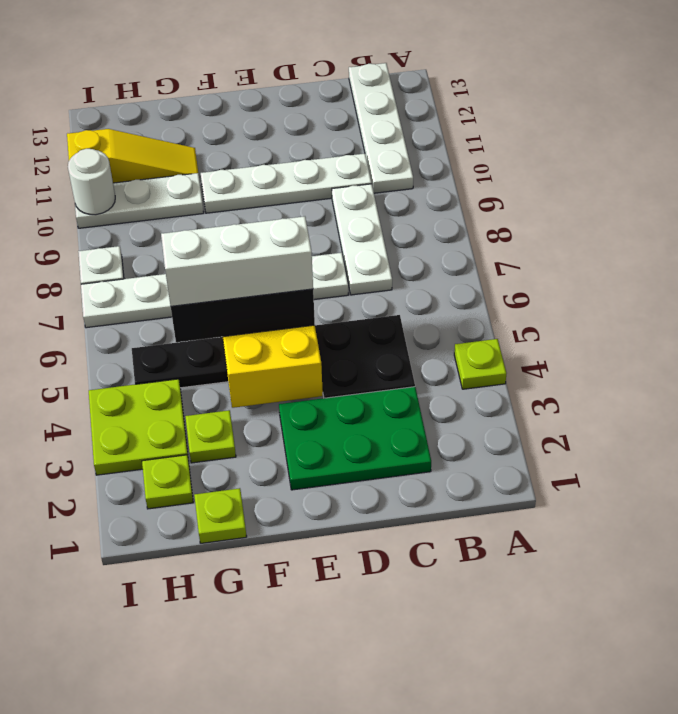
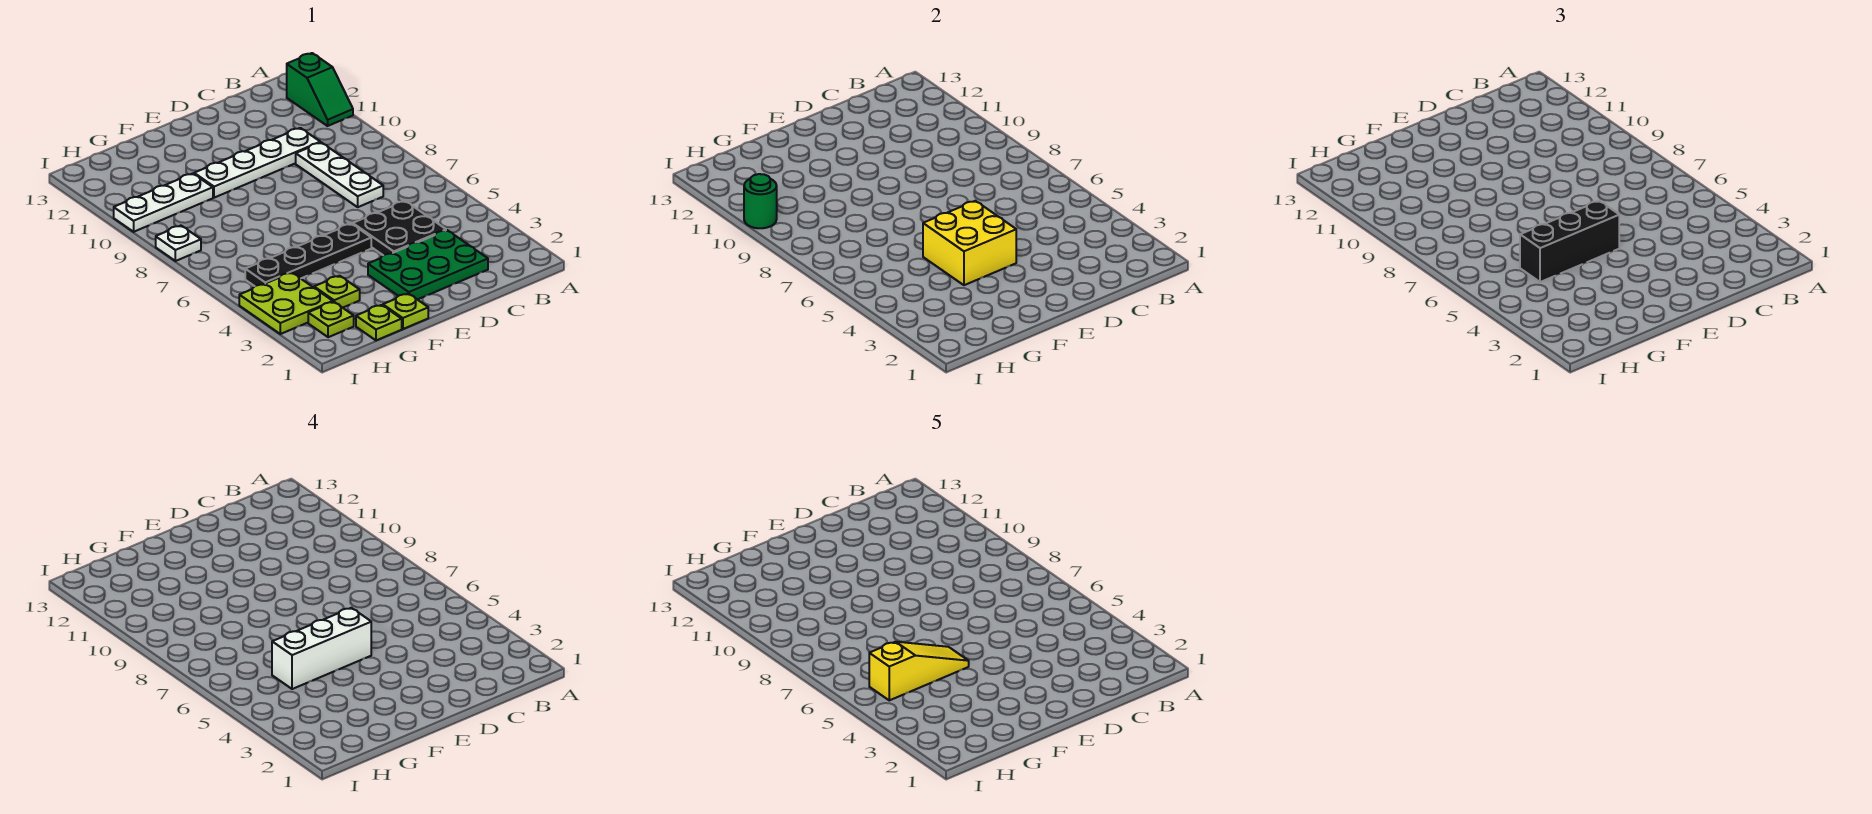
lime plate A4 level 1 -> lime plate F1 level 1
none -> green slope A11:A12 level 1 top 12
white plate B10:B13 level 1 -> none
white plate D7:I7 level 1 -> none
yellow slope G11:I11 level 1 top I -> yellow slope F5:H5 level 5 top H
white round brick I10 level 2 -> green round brick I10 level 2

